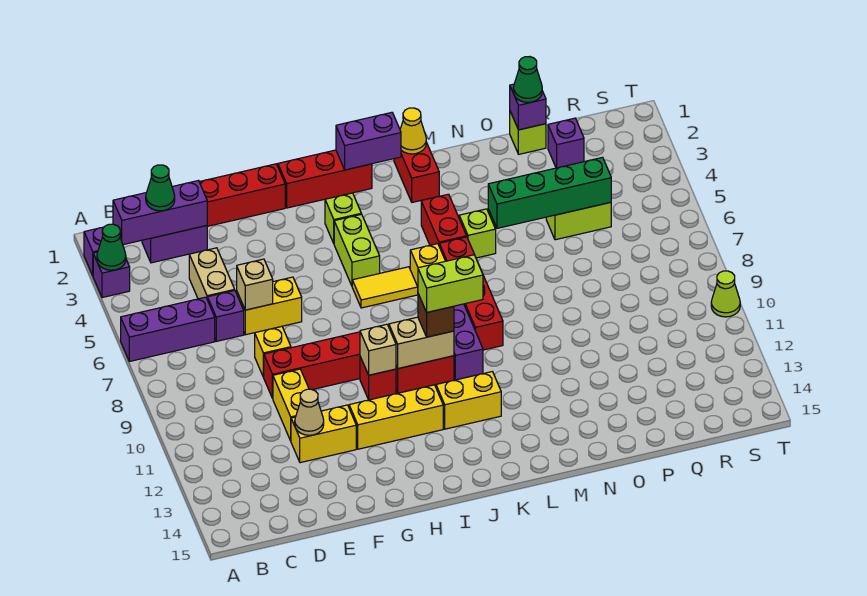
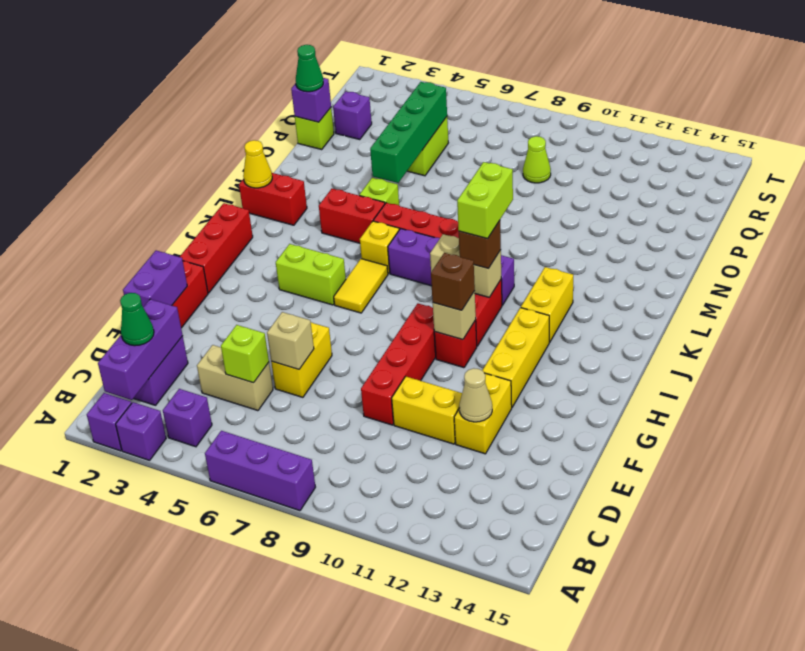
green cone A3 level 2 -> none
purple brick A6:C6 level 1 -> purple brick A6:A8 level 1
purple brick D6 level 1 -> purple brick B4 level 1
yellow brick E8 level 1 -> none
none -> brown brick H10 level 3
lime brick I3 level 1 -> lime brick D5 level 2
tan brick I10:J10 level 2 -> tan brick J9:J10 level 2
purple brick J1:K1 level 2 -> purple brick E1:F1 level 2
lime cone T10 level 1 -> lime cone Q9 level 1

